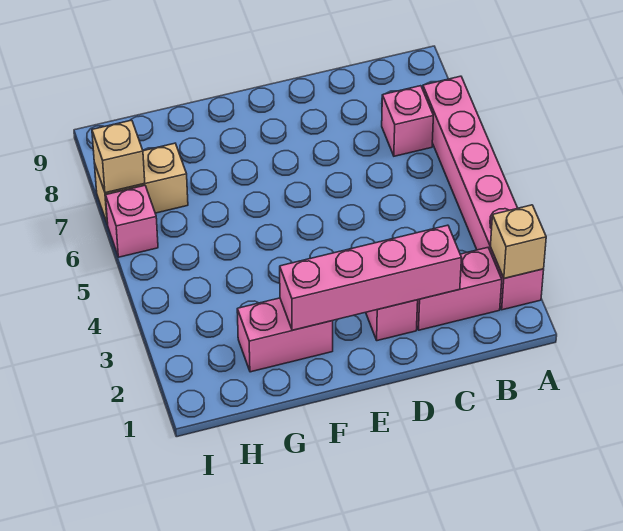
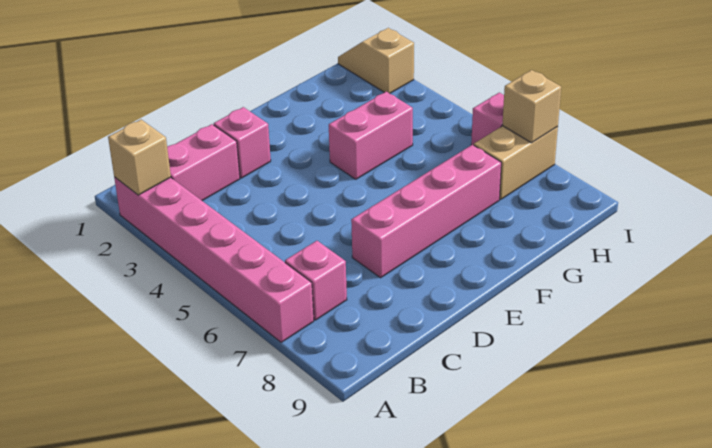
pink brick C2:F2 level 2 -> pink brick D7:G7 level 1
pink brick F2:G2 level 1 -> pink brick F4:G4 level 1
none -> tan slope I1:I2 level 1 top 2

